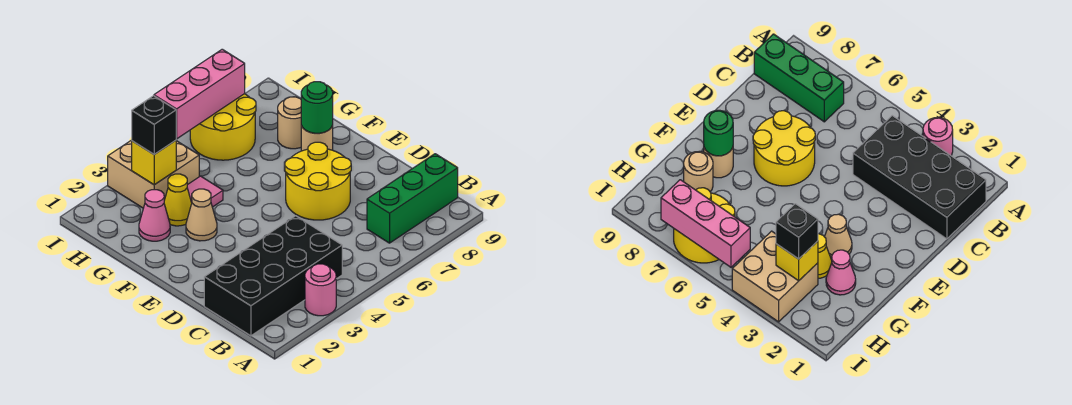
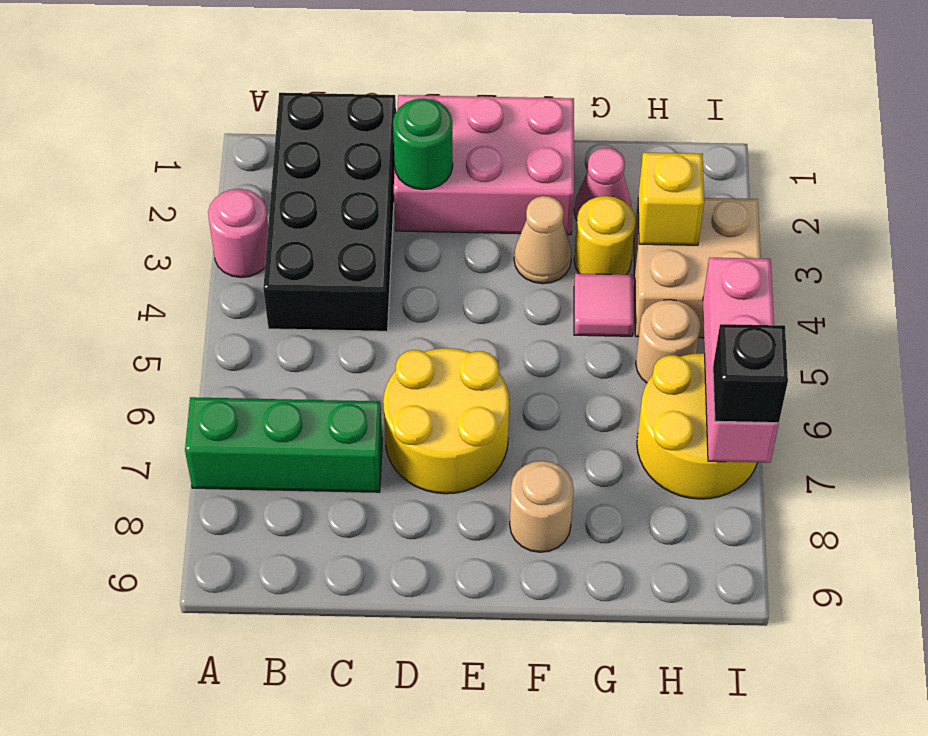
green brick B7:B9 level 1 -> green brick A7:C7 level 1
none -> pink brick D1:F2 level 1
green round brick F8 level 2 -> green round brick D2 level 2
yellow cone G3 level 1 -> yellow round brick G3 level 1
tan round brick G8 level 1 -> tan round brick H5 level 1
black brick H3 level 3 -> black brick I7 level 3

